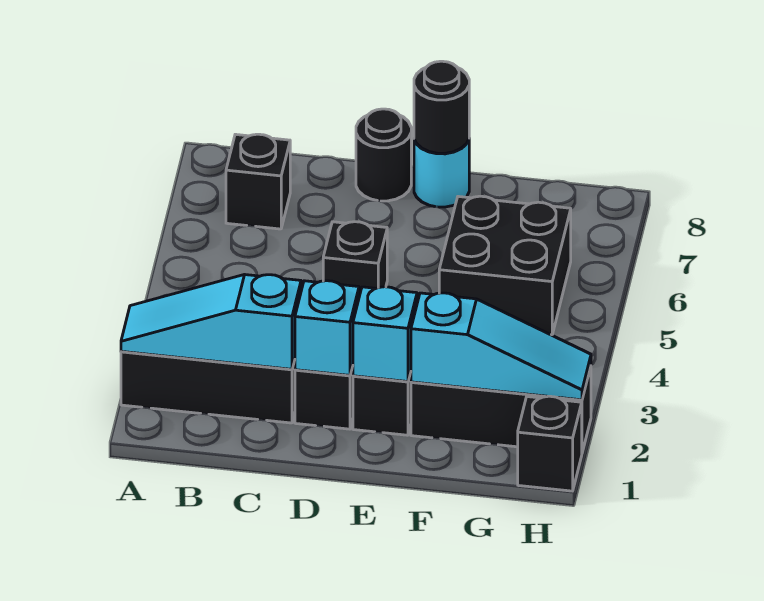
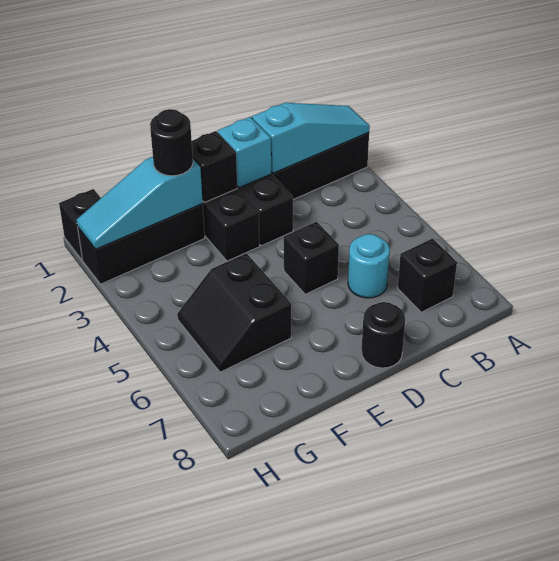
cyan brick E2 level 2 -> black brick E2 level 2
cyan round brick E8 level 1 -> cyan round brick C6 level 1
black round brick E8 level 2 -> black round brick F2 level 3
black brick F5:G6 level 1 -> black slope F5:G6 level 1 top F

